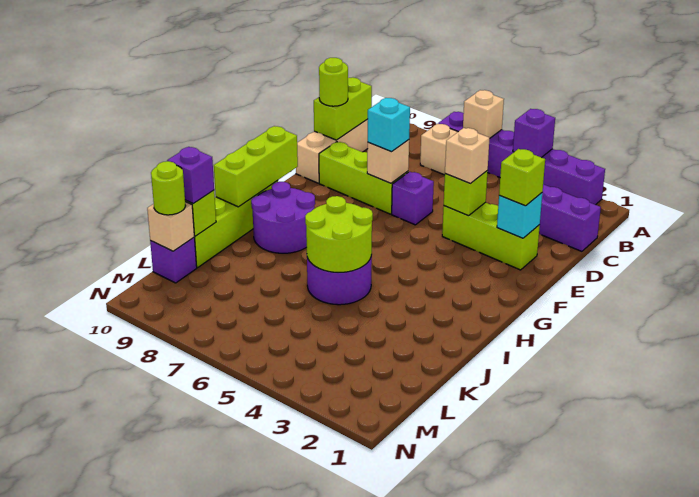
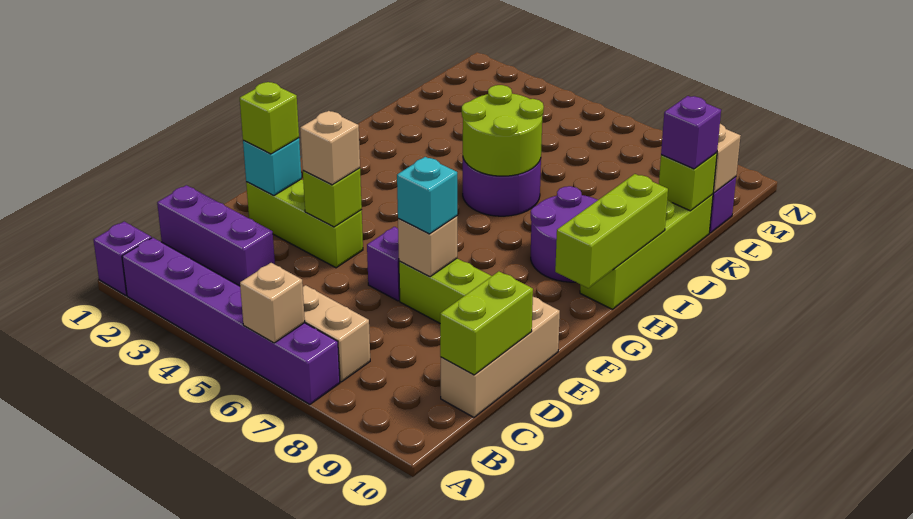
purple brick A4 level 2 -> purple brick A1 level 1
lime round brick D10 level 3 -> none
lime round brick L10 level 3 -> none

